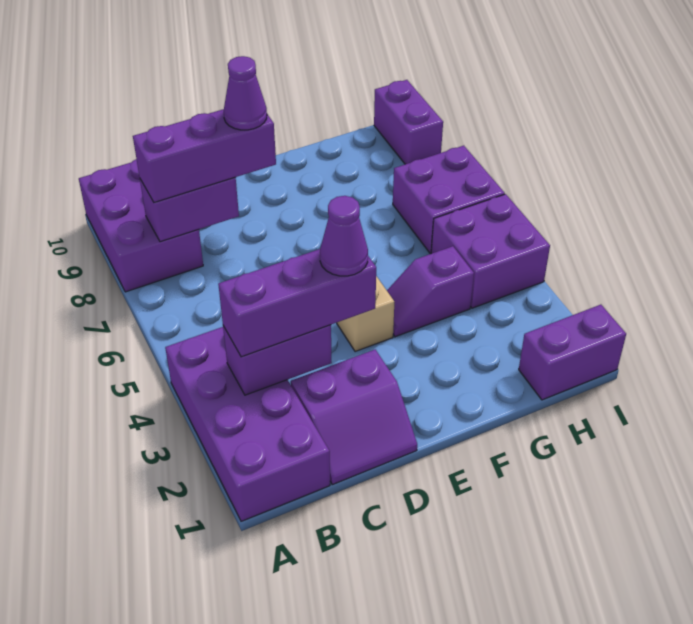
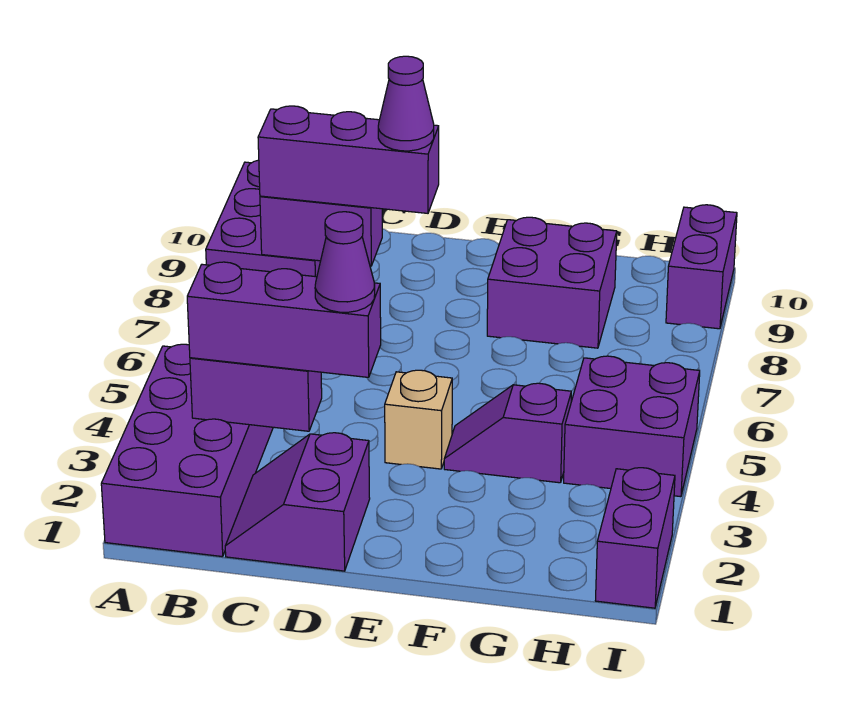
purple slope C1:D2 level 1 top 2 -> purple slope C1:D2 level 1 top D
purple brick H1:I1 level 1 -> purple brick I1:I2 level 1
purple brick H6:I7 level 1 -> purple brick F8:G9 level 1

